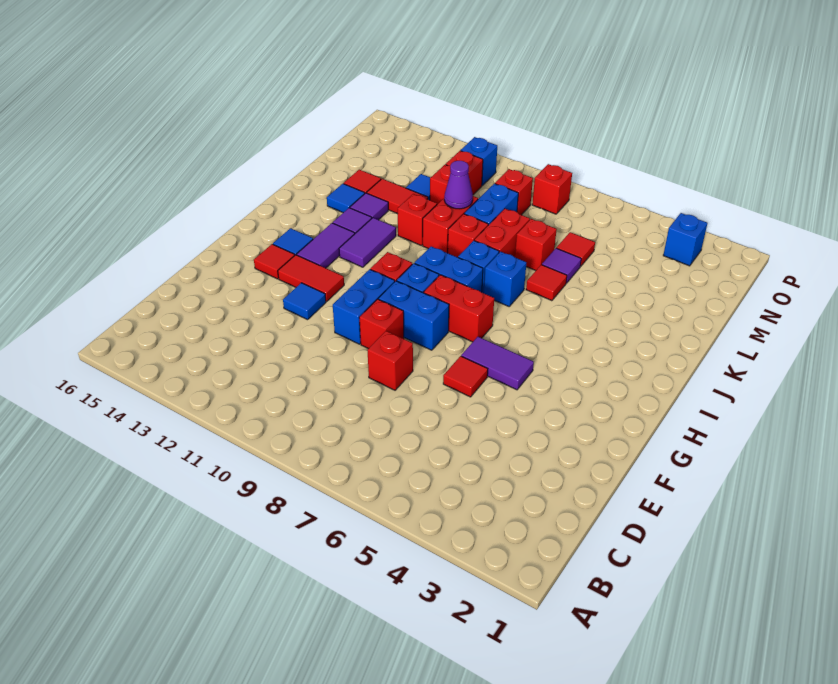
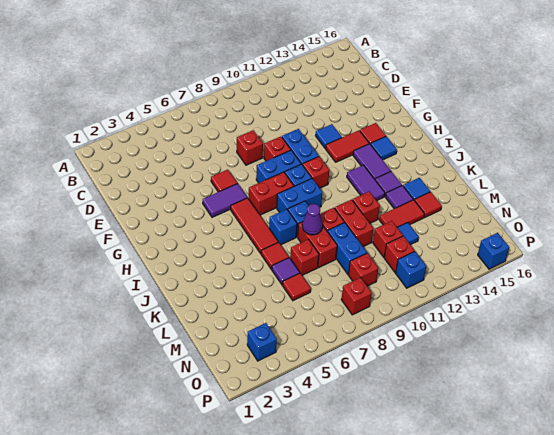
none -> red tile H6:J6 level 1
purple cone L10 level 2 -> purple cone K8 level 2
none -> blue brick P15 level 1

